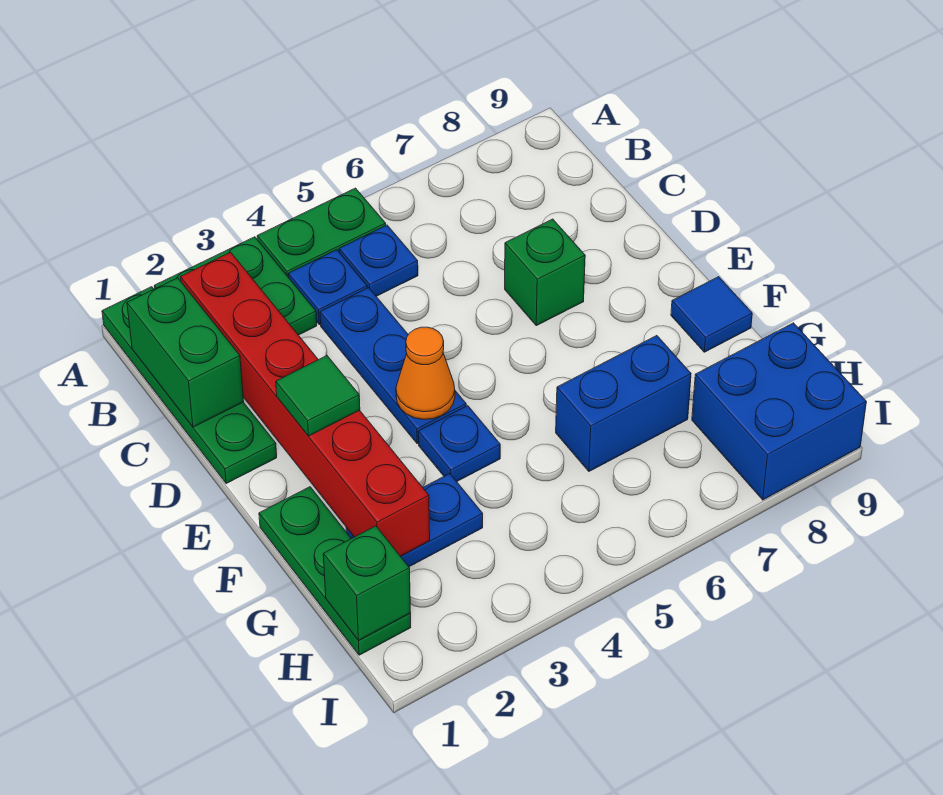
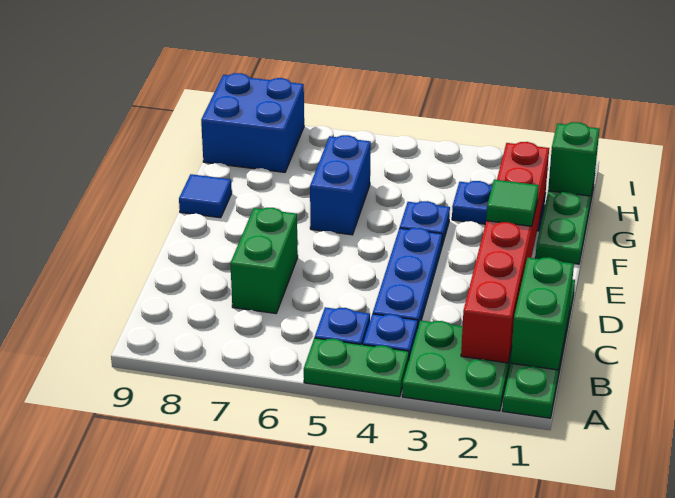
green brick D7 level 1 -> green brick C7:D7 level 1
orange cone E4 level 2 -> none
blue brick G6:G7 level 1 -> blue brick F6:G6 level 1

